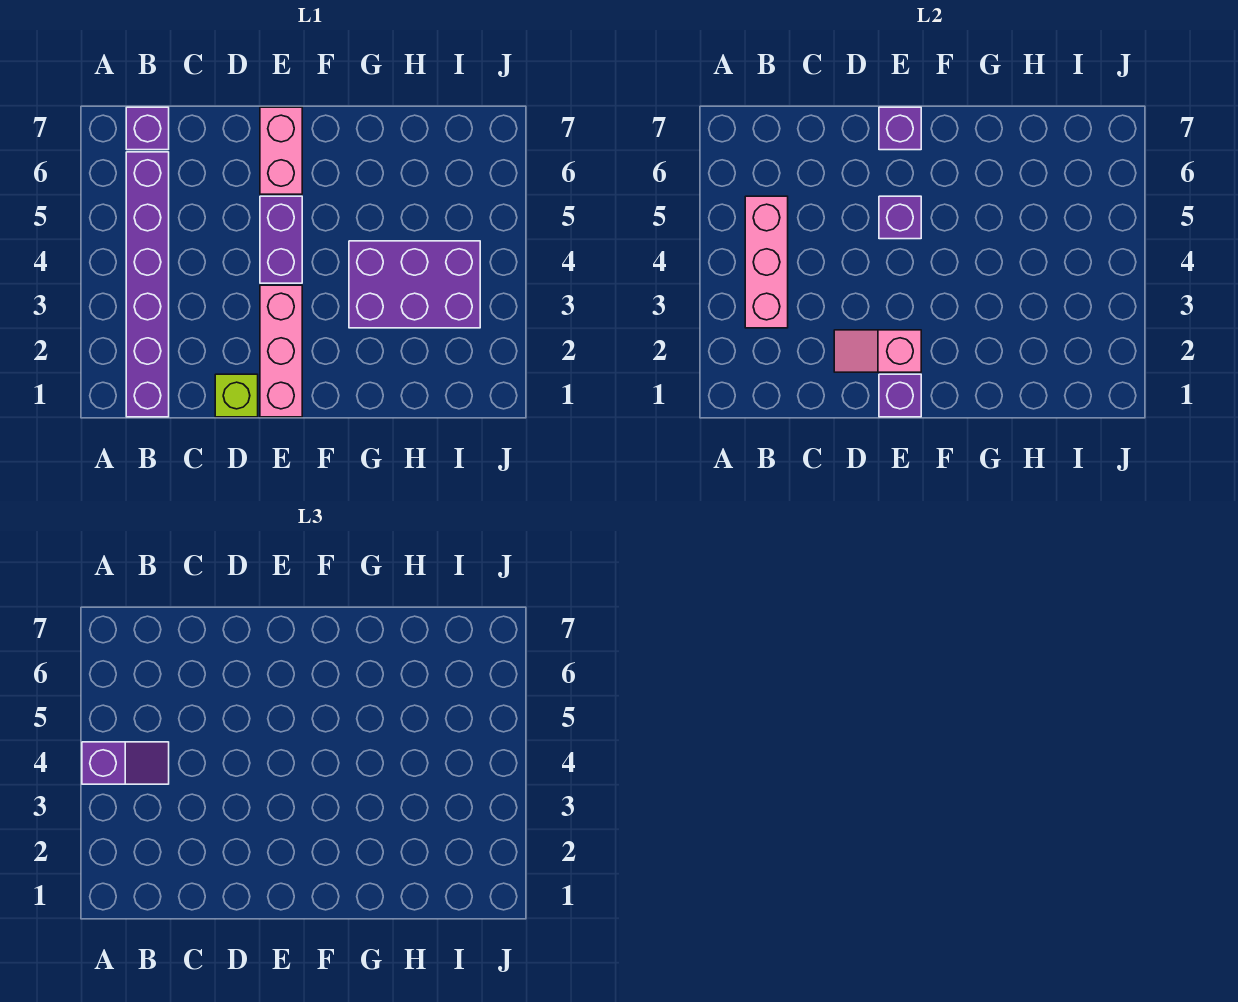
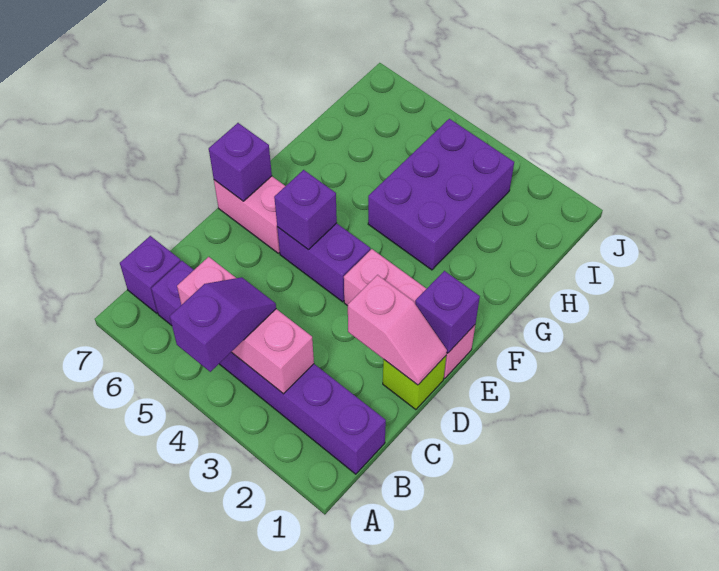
pink slope D2:E2 level 2 top E -> pink slope D1:D2 level 2 top 2

